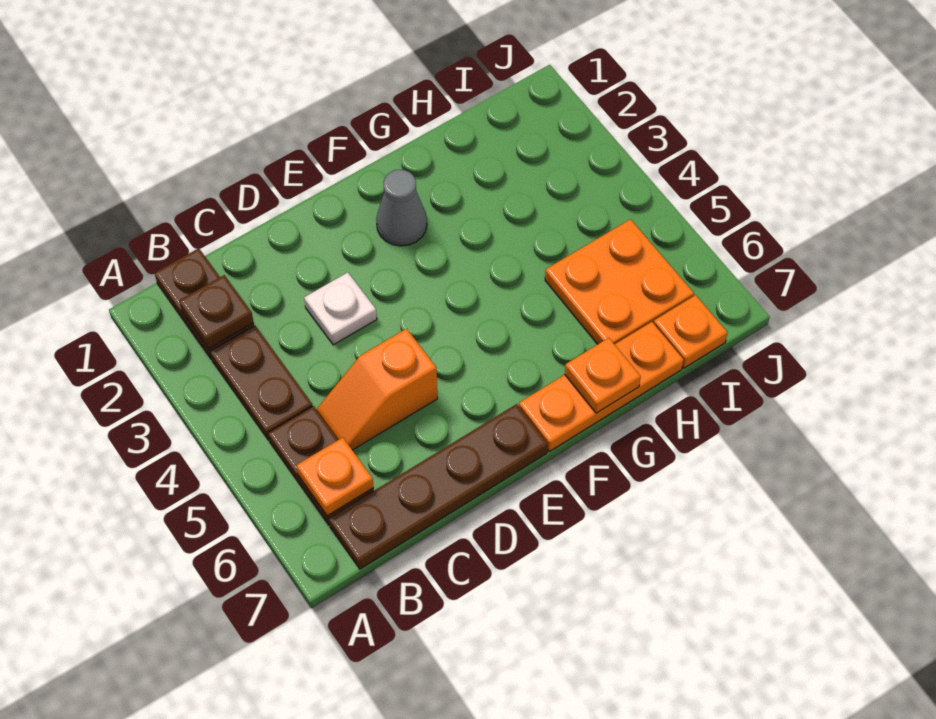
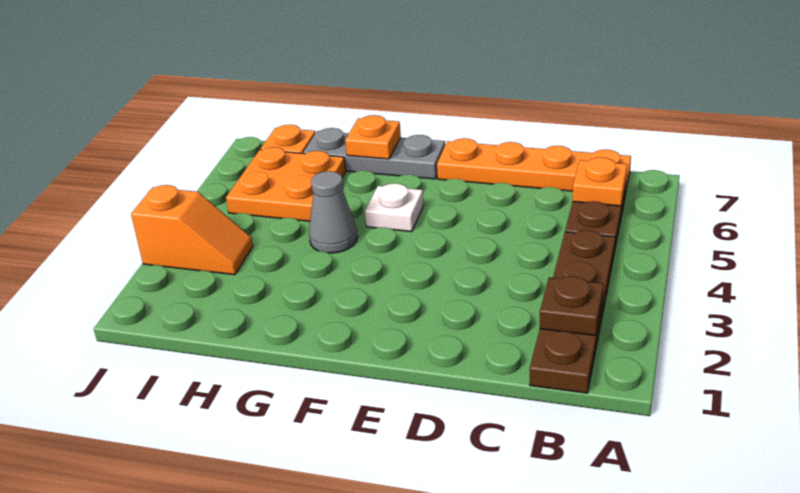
brown plate B7:E7 level 1 -> orange plate B7:E7 level 1
orange slope C5:D5 level 1 top D -> orange slope I3:J3 level 1 top J
white plate D3 level 1 -> white plate F5 level 1
grey cone F2 level 1 -> grey cone G4 level 1
orange plate F7:H7 level 1 -> grey plate F7:H7 level 1

